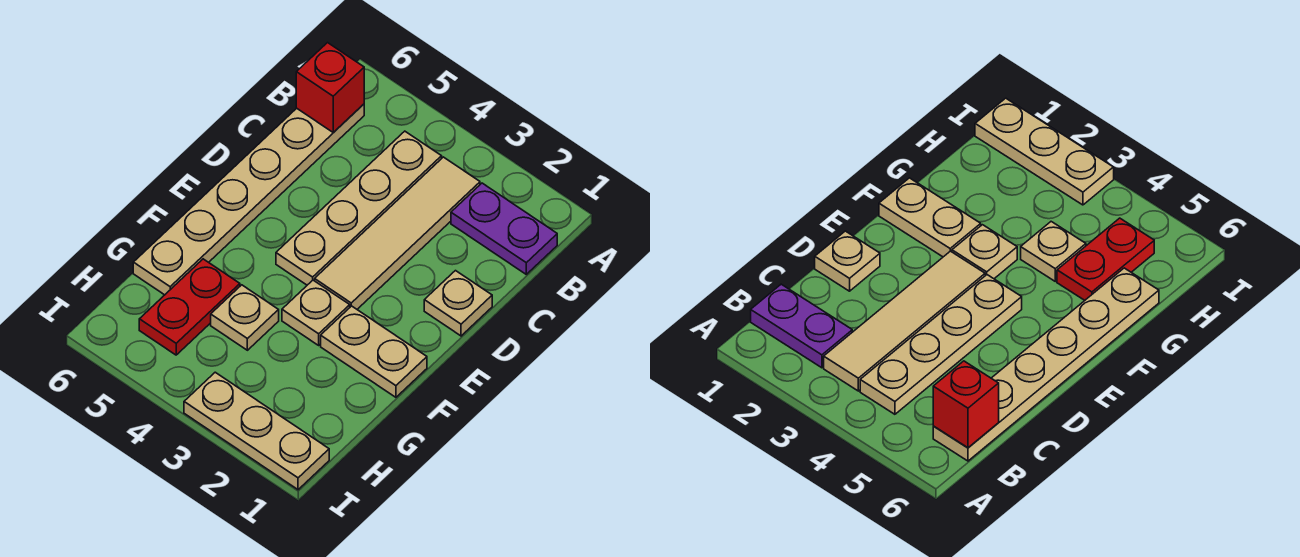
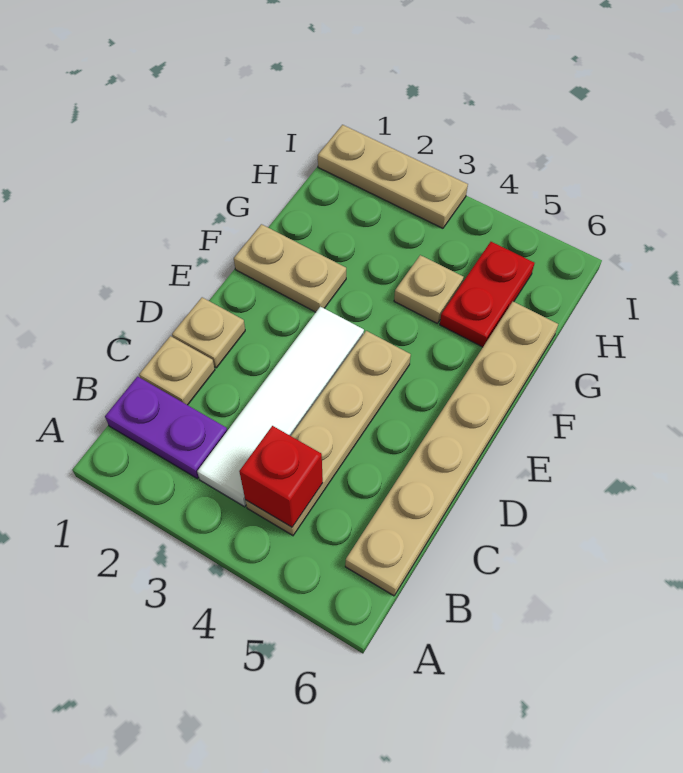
tan tile B3:E3 level 1 -> white tile B3:E3 level 1
red brick B6 level 2 -> red brick B4 level 2
tan plate F3 level 1 -> tan plate C1 level 1

